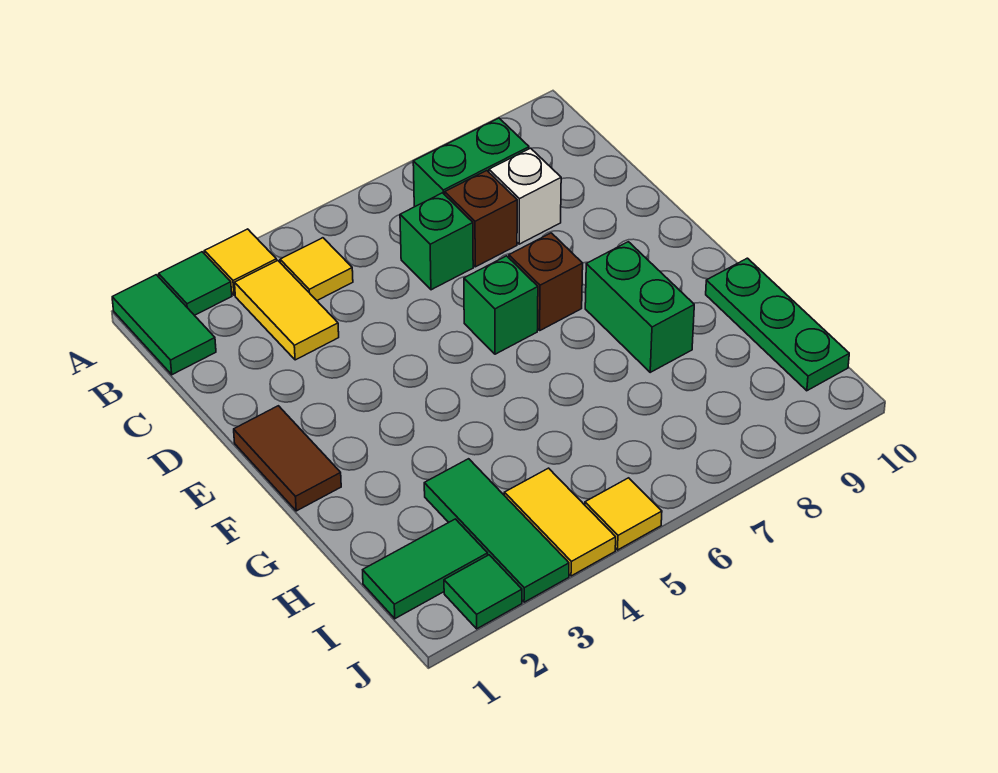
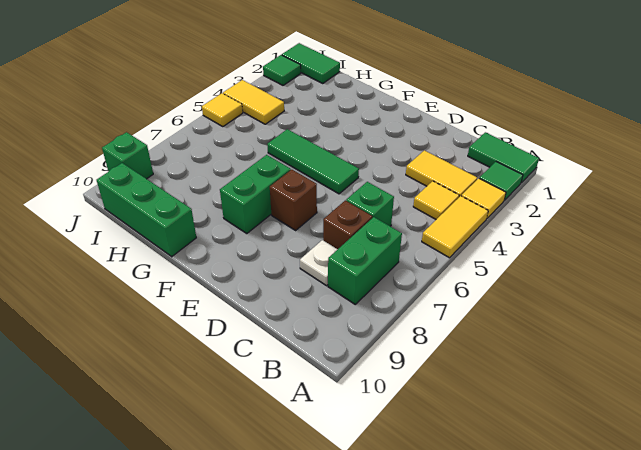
none -> yellow tile A4:A5 level 1
white brick C8 level 1 -> white plate C8 level 1
brown tile E1:F1 level 1 -> none
green brick E6 level 1 -> green brick J9 level 1
green brick F8:G8 level 1 -> green brick F7:F8 level 1
green plate G10:I10 level 1 -> green brick G10:I10 level 1
green tile H3:J3 level 1 -> green tile E5:G5 level 1
green tile I1:I2 level 1 -> green tile I1:J1 level 1

